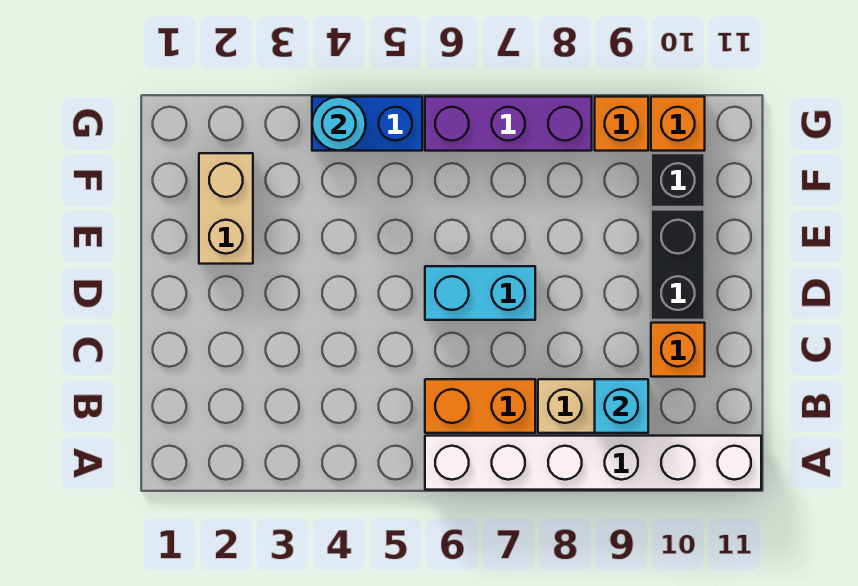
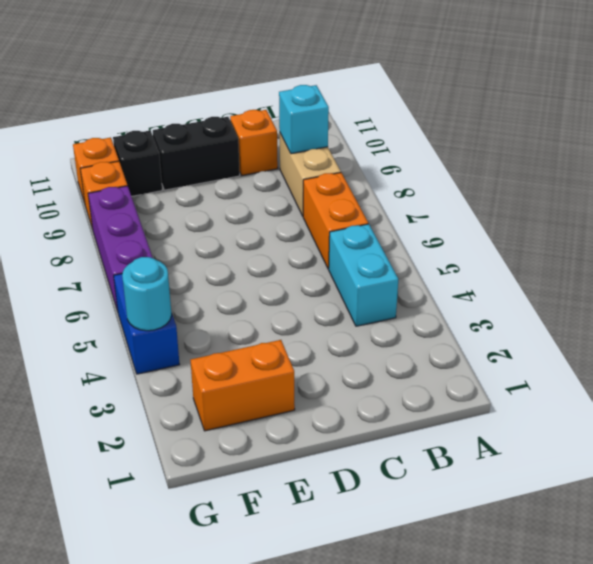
white brick A6:A11 level 1 -> none
cyan brick D6:D7 level 1 -> cyan brick B4:B5 level 1
tan brick E2:F2 level 1 -> orange brick E2:F2 level 1

